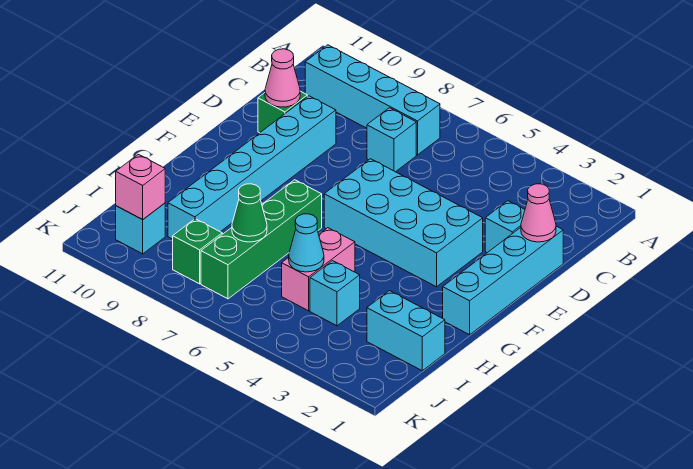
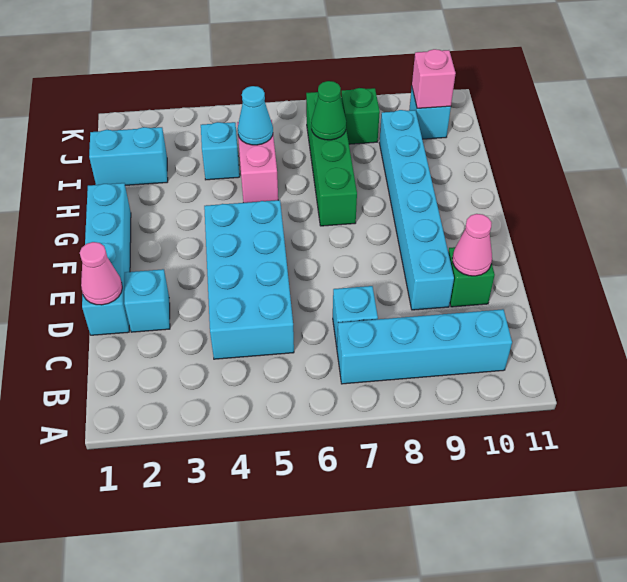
cyan brick E3:F6 level 1 -> cyan brick C4:F5 level 1

